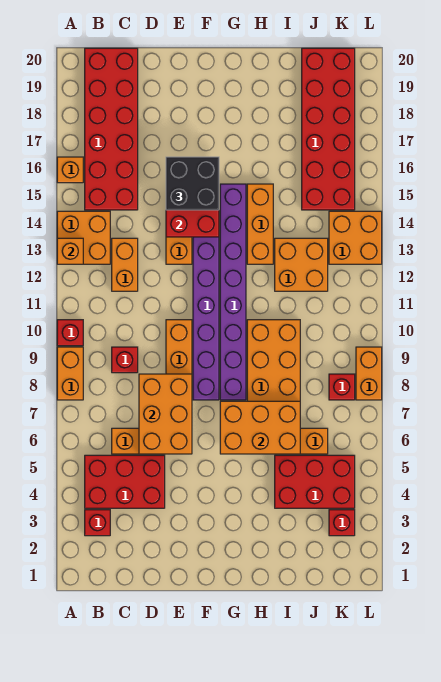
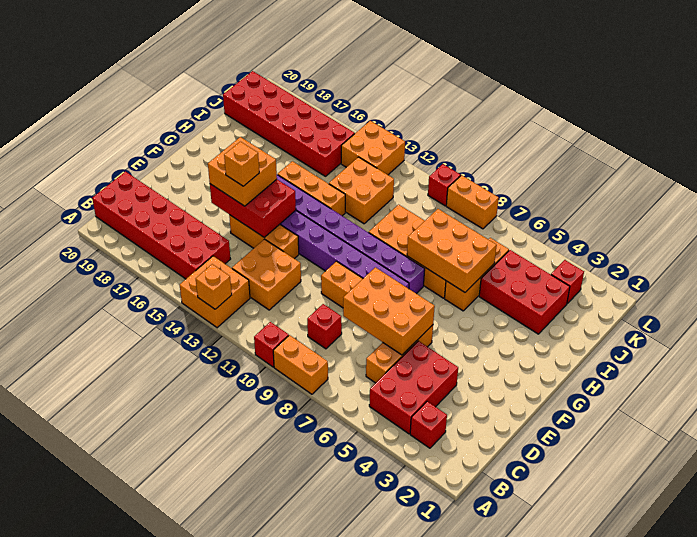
orange brick A16 level 1 -> orange brick E15 level 4
orange brick C12:C13 level 1 -> orange brick C12:D13 level 1
black brick E15:F16 level 3 -> orange brick E15:F16 level 3
orange brick G6:I7 level 2 -> orange brick H6:I8 level 2
red brick I4:K5 level 1 -> red brick I3:J5 level 1
red brick K8 level 1 -> red brick L10 level 1

